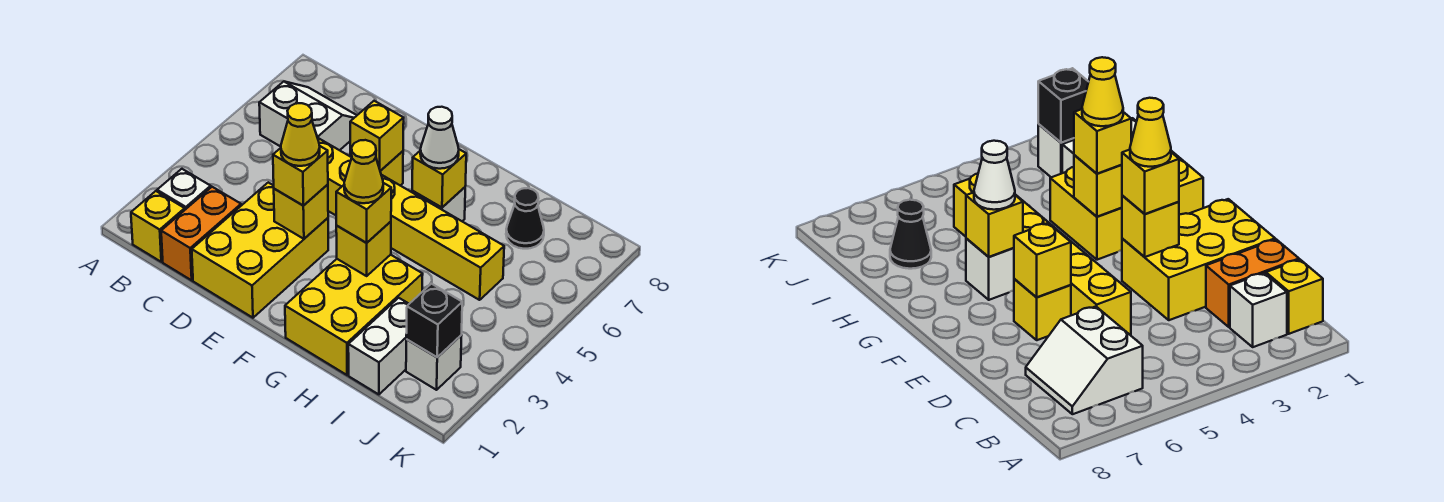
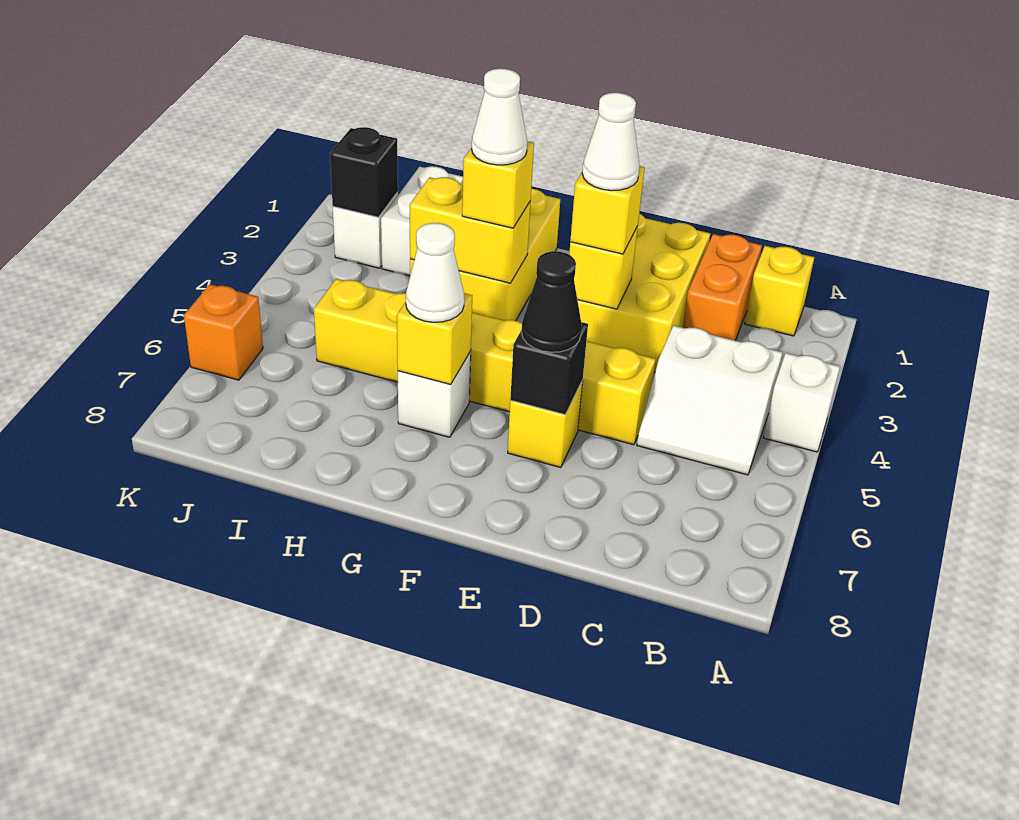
white brick B2 level 1 -> white brick A4 level 1
white slope B6:C7 level 1 top 6 -> white slope B4:C5 level 1 top 4
yellow cone E3 level 4 -> white cone E3 level 4
yellow brick E6 level 2 -> black brick E6 level 2
yellow brick G3 level 2 -> yellow brick G3:H3 level 2
yellow cone G3 level 4 -> white cone G3 level 4
black cone I7 level 1 -> black cone E6 level 3
none -> orange brick K6 level 1

